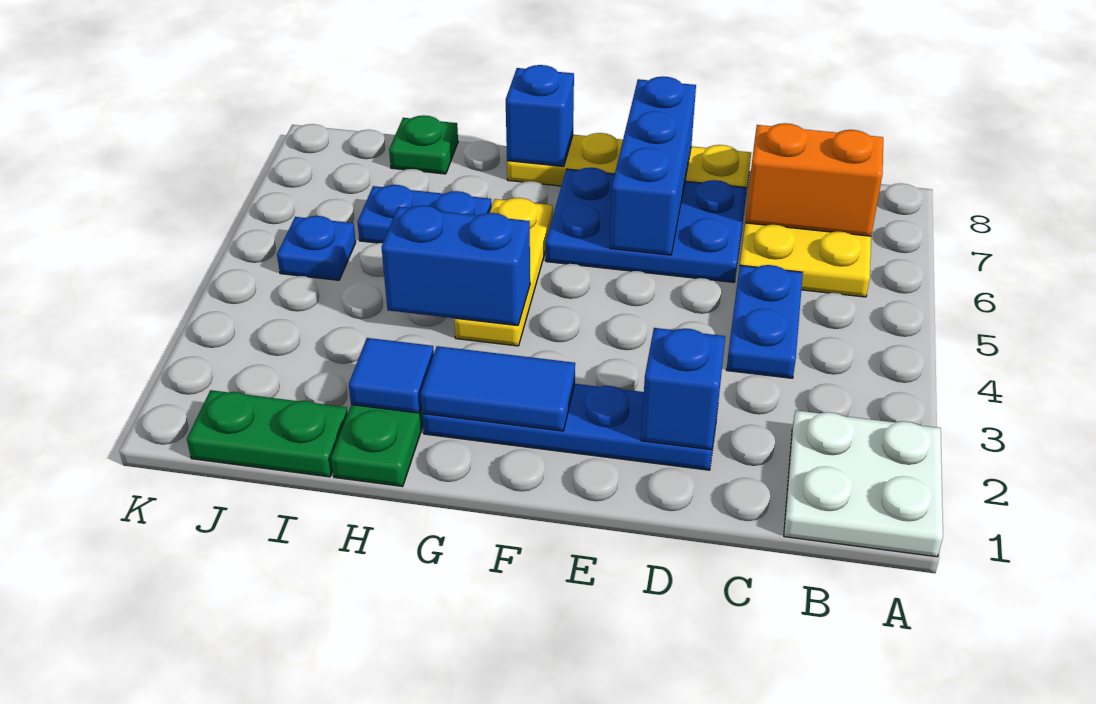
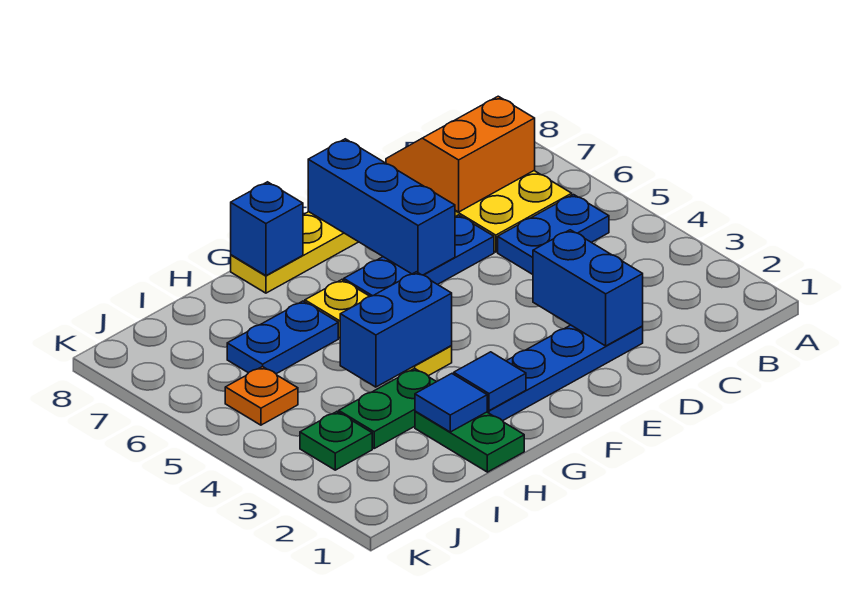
white plate A1:B2 level 1 -> none
blue plate C4:C5 level 1 -> blue plate B5:C5 level 1
blue brick D2 level 2 -> blue brick D2:D3 level 2
blue plate D6:F7 level 1 -> blue plate D6:F6 level 1
blue tile F2:G2 level 2 -> blue tile G2 level 2
green plate I1:J1 level 1 -> green plate H3:I3 level 1
green plate I8 level 1 -> green plate J3 level 1
blue plate J5 level 1 -> orange plate J5 level 1

